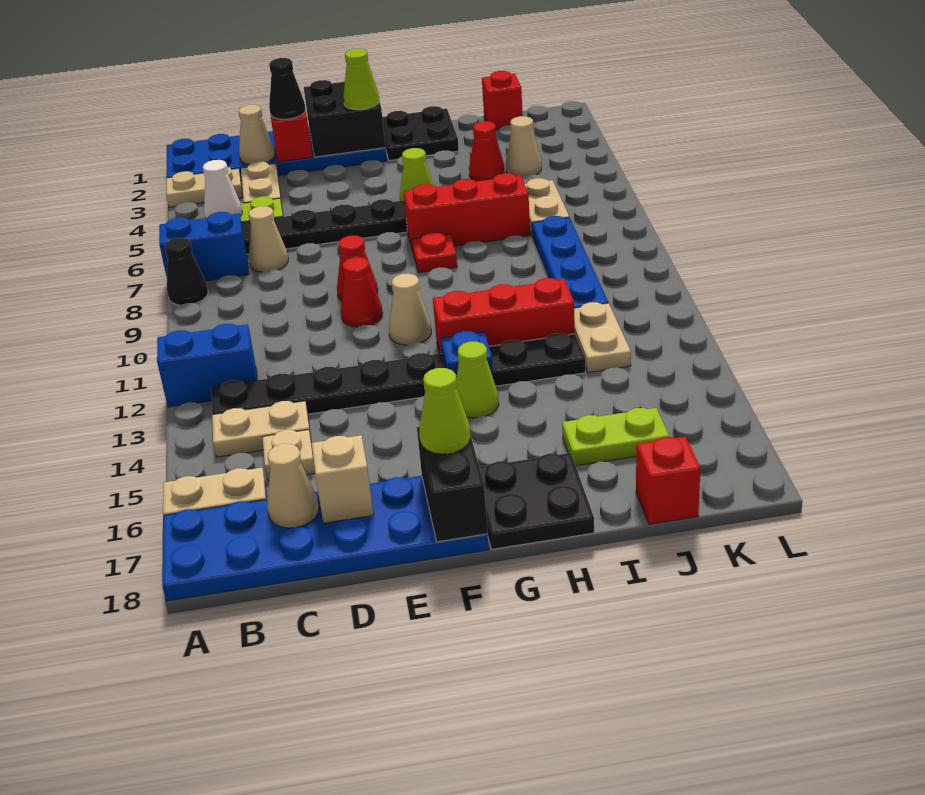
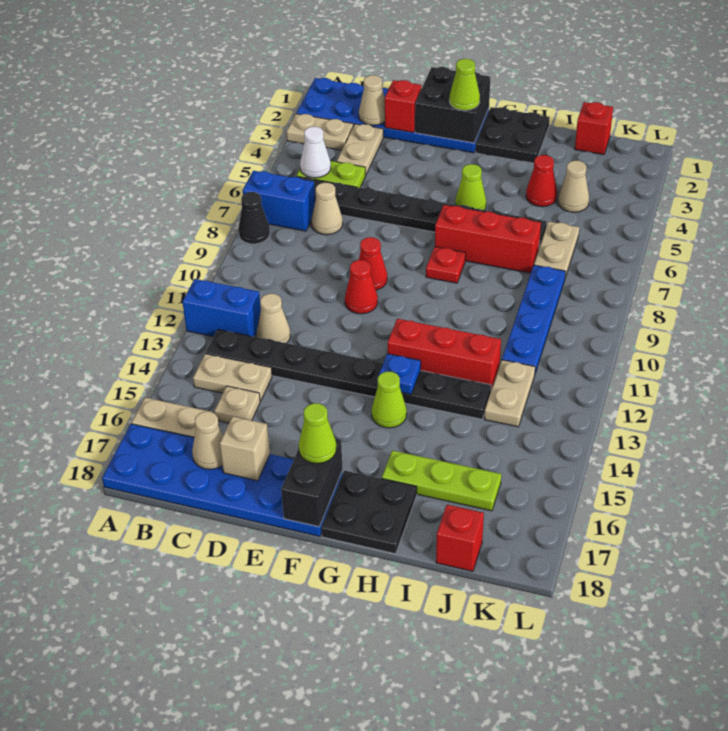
black cone D2 level 3 -> none
tan cone F11 level 1 -> tan cone C12 level 1
lime plate I16:J16 level 1 -> lime plate H16:J16 level 1

